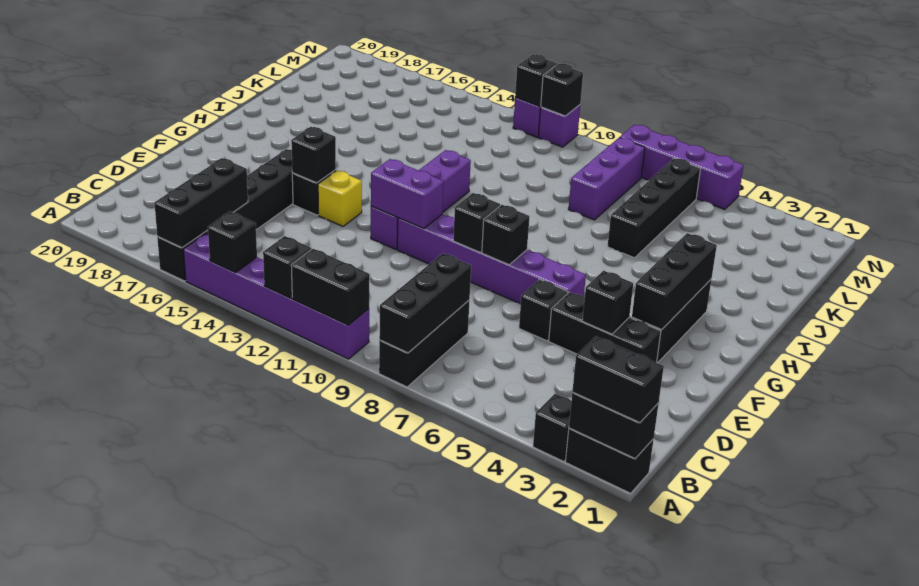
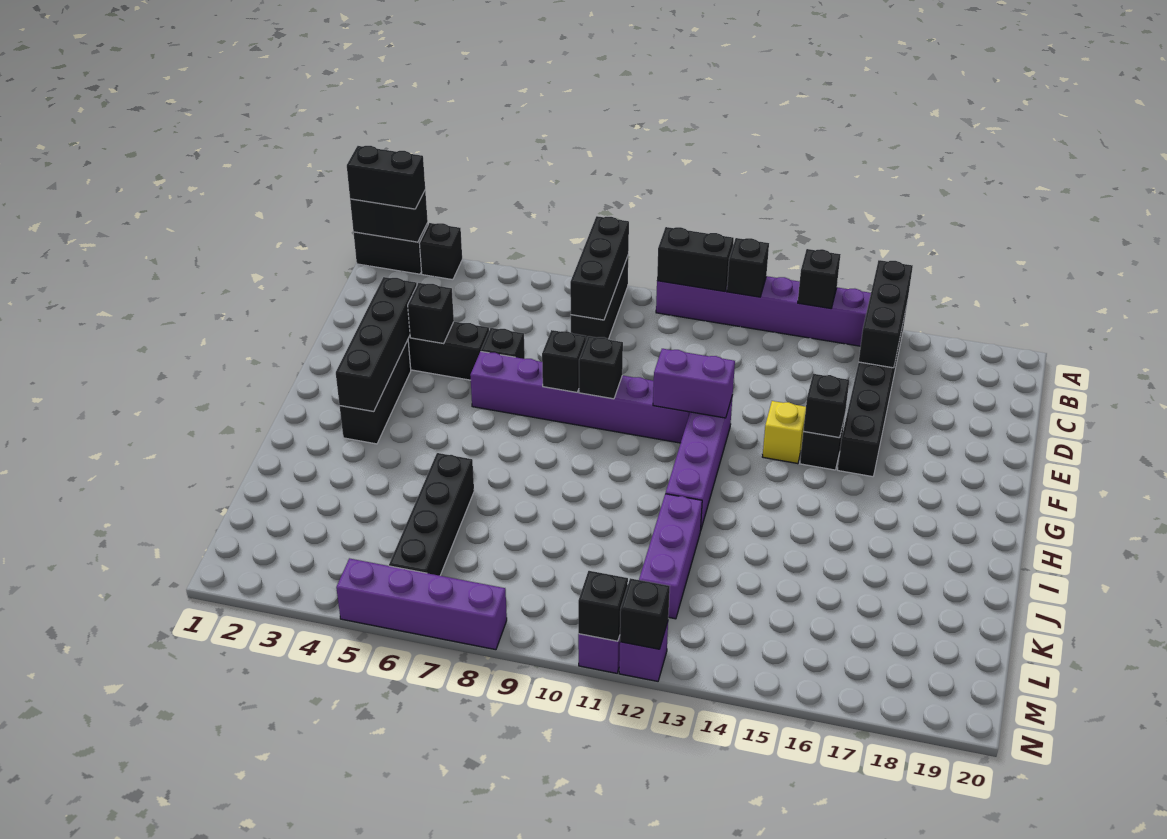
black brick F3:H3 level 2 -> black brick E3:H3 level 2
purple brick K8:M8 level 1 -> purple brick J12:L12 level 1

